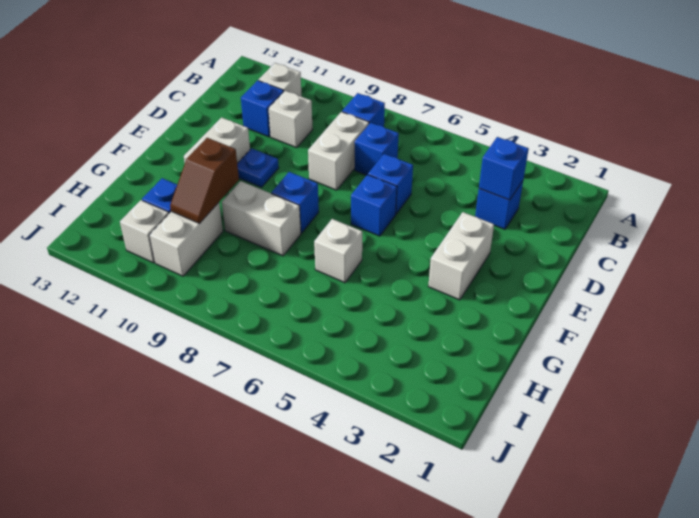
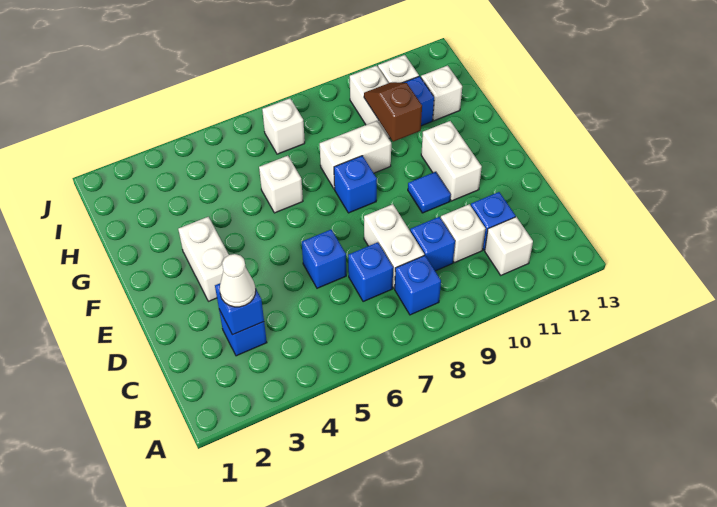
none -> white cone C3 level 3
blue brick E6 level 1 -> blue brick C9 level 1
blue plate E10 level 1 -> blue tile E10 level 1
none -> white brick H12 level 1
none -> white brick I7 level 1

